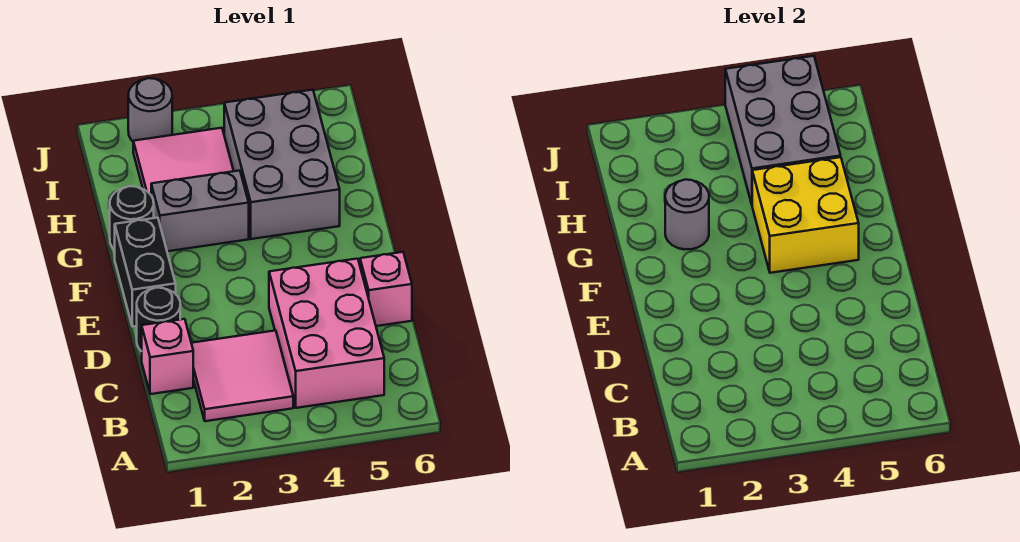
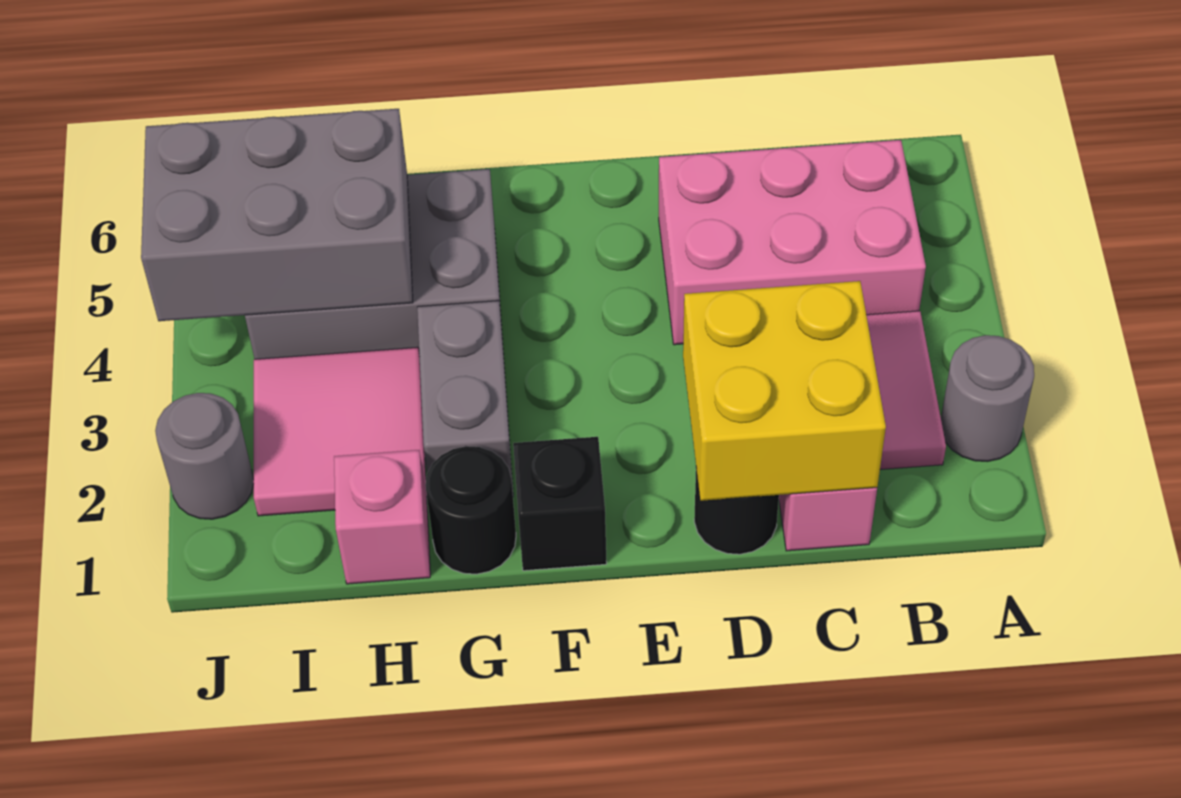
pink brick D6 level 1 -> pink brick H1 level 1
black brick E1:F1 level 1 -> black brick F1 level 1
yellow brick F4:G5 level 2 -> yellow brick C1:D2 level 2
grey round brick G2 level 2 -> grey round brick A2 level 1

